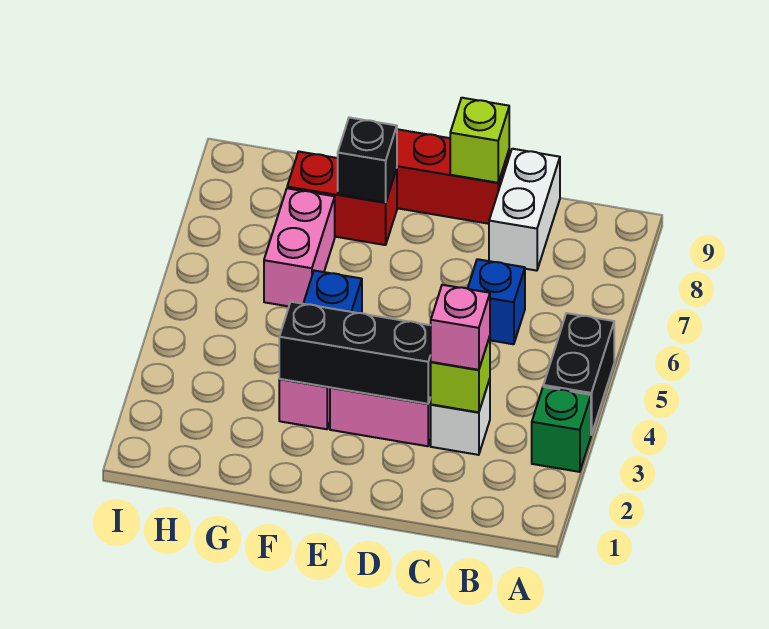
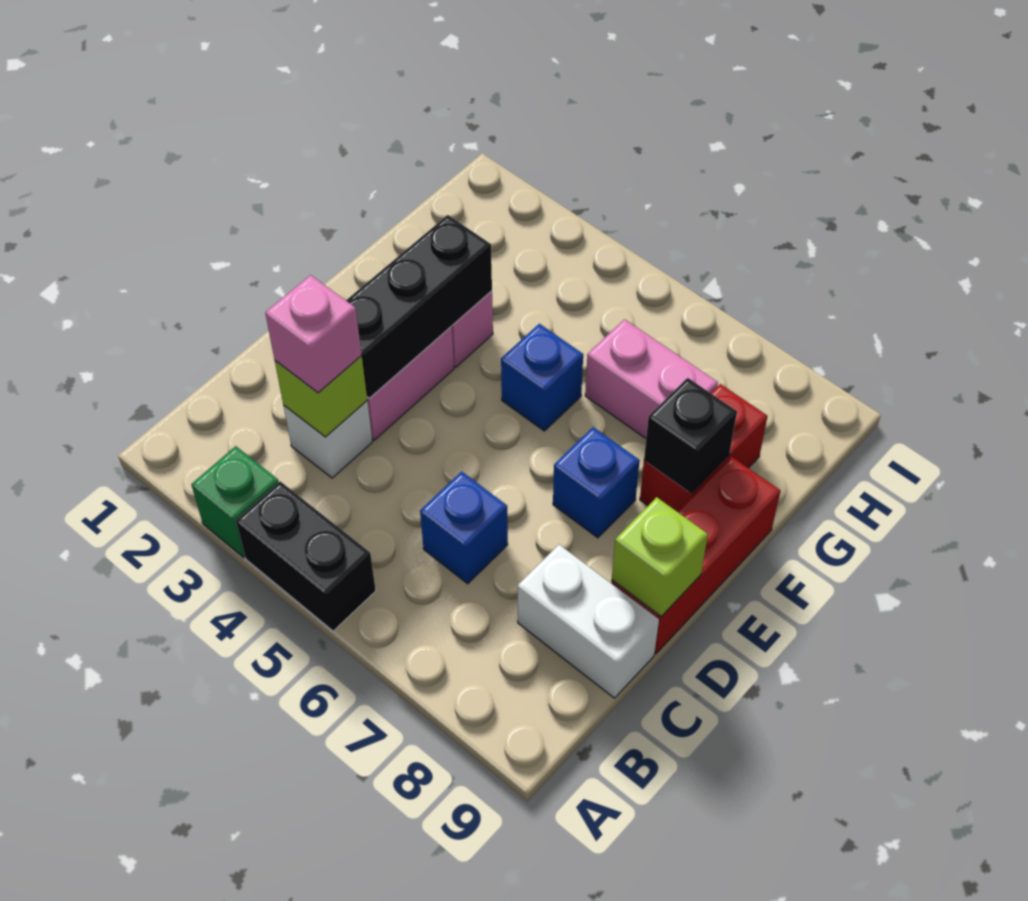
none -> blue brick E7 level 1

